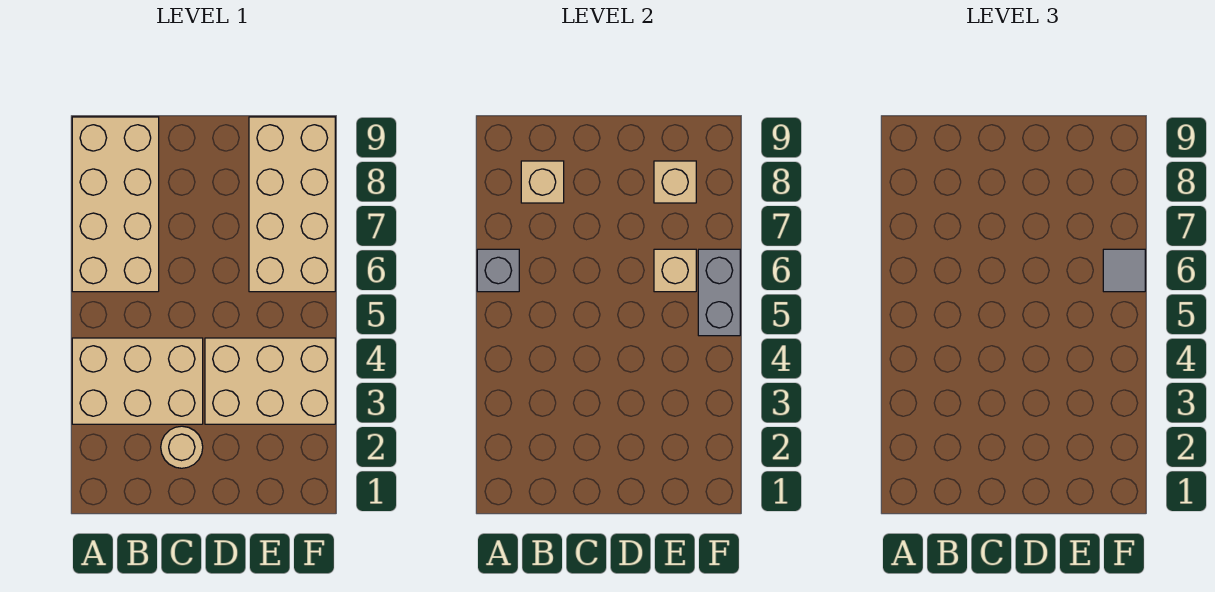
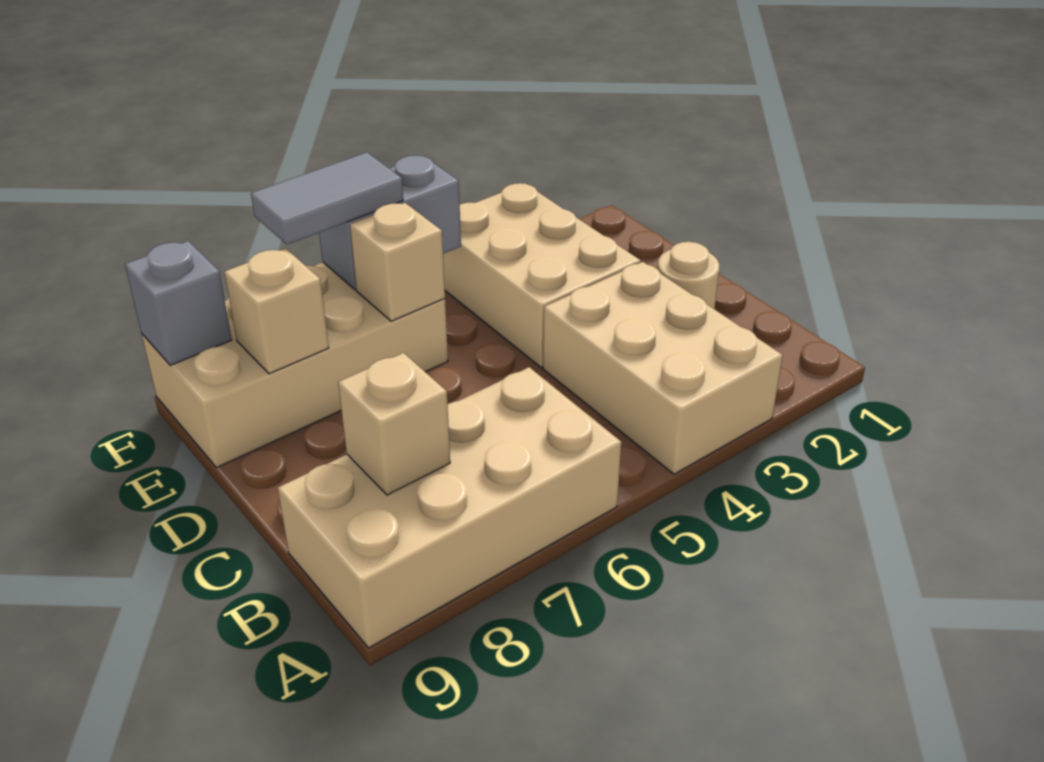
grey brick A6 level 2 -> grey brick F9 level 2
grey tile F6 level 3 -> grey tile F6:F7 level 3

